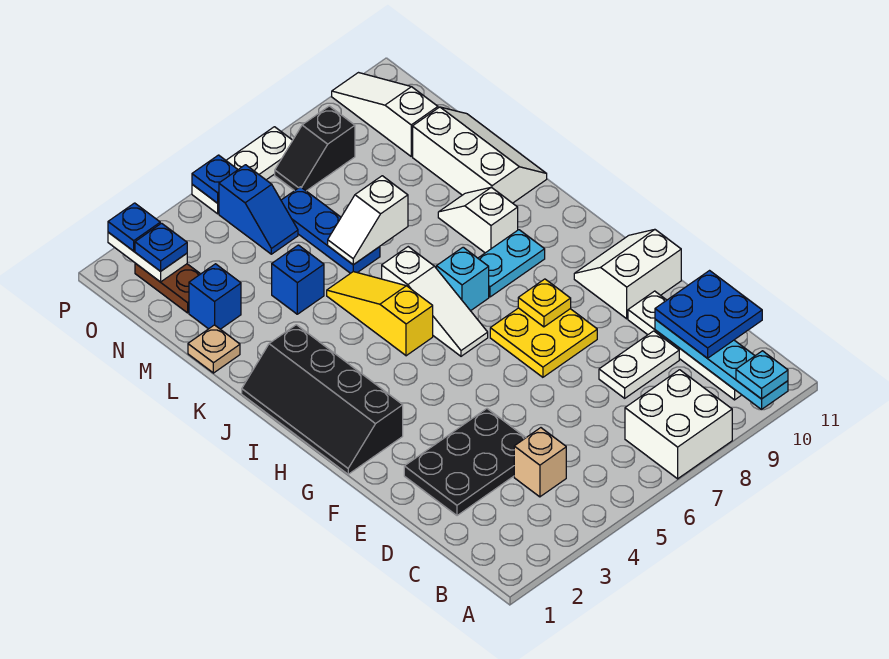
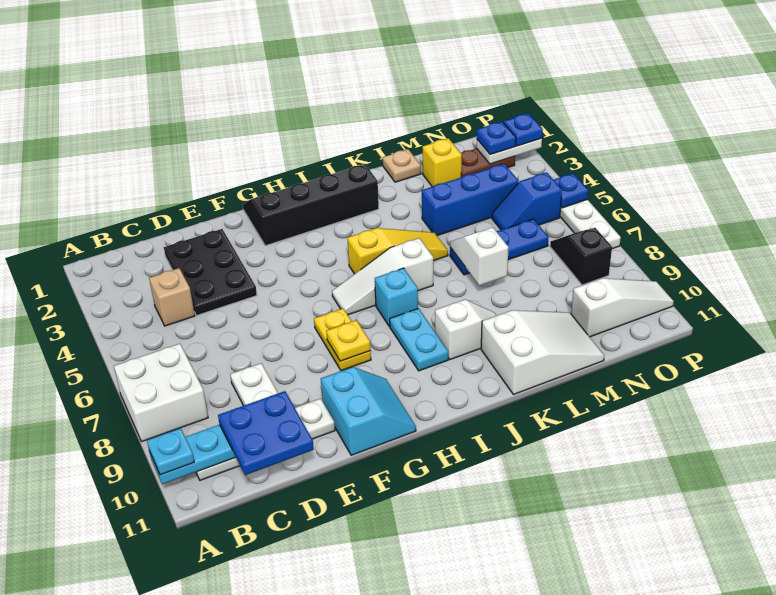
yellow plate F7:G8 level 1 -> yellow plate G7:G8 level 1
white slope F10:G11 level 1 top F -> cyan slope F10:G11 level 1 top F
white slope K10:M11 level 1 top 10 -> white slope K10:M11 level 1 top K
blue brick L4 level 1 -> blue brick L4:N4 level 1
blue brick M2 level 1 -> yellow brick M2 level 1

